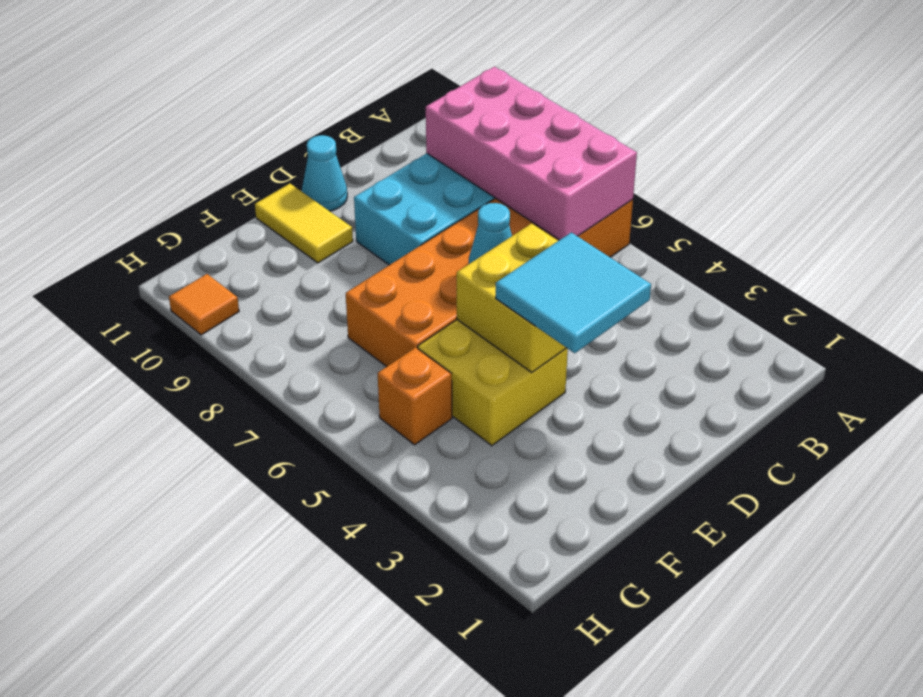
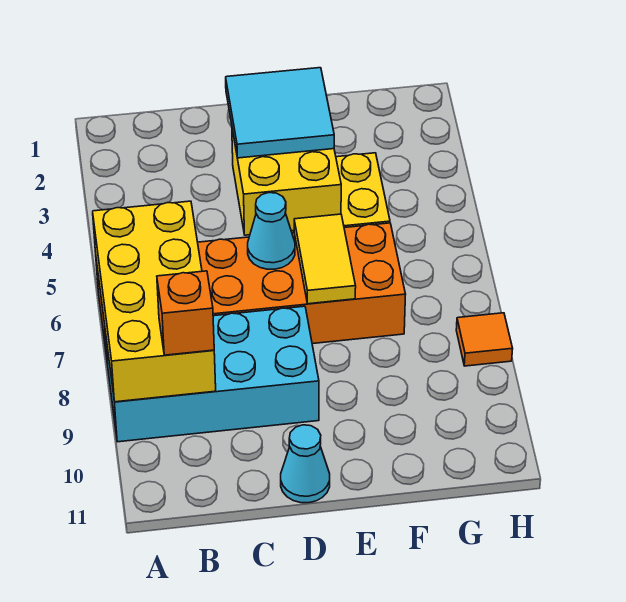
pink brick A6:B9 level 2 -> yellow brick A6:B9 level 2
yellow tile E10:E11 level 1 -> yellow tile E6:E7 level 2
orange brick G5 level 1 -> orange brick B9 level 3
orange tile H10 level 1 -> orange tile H8 level 1

